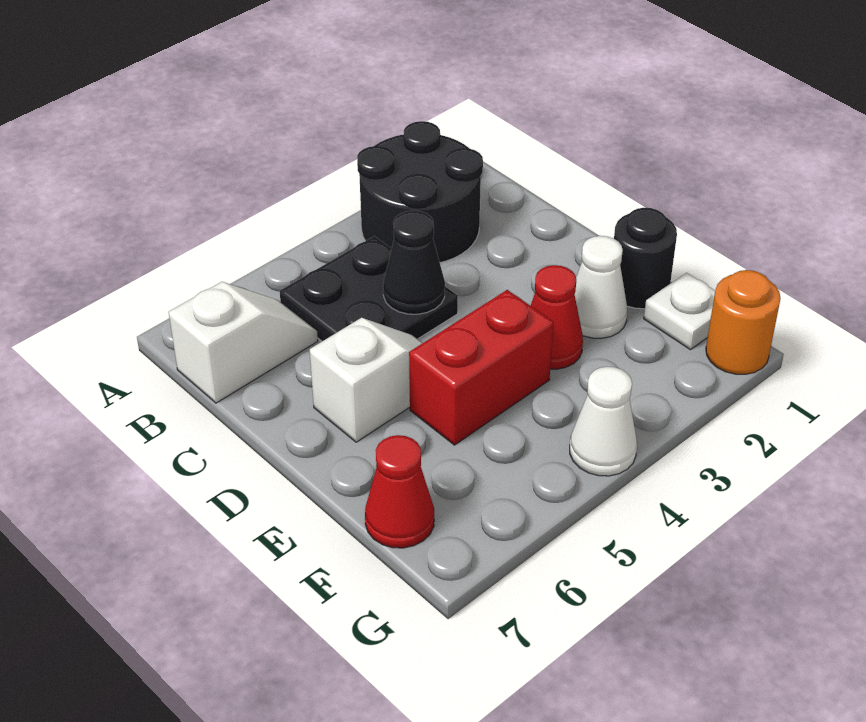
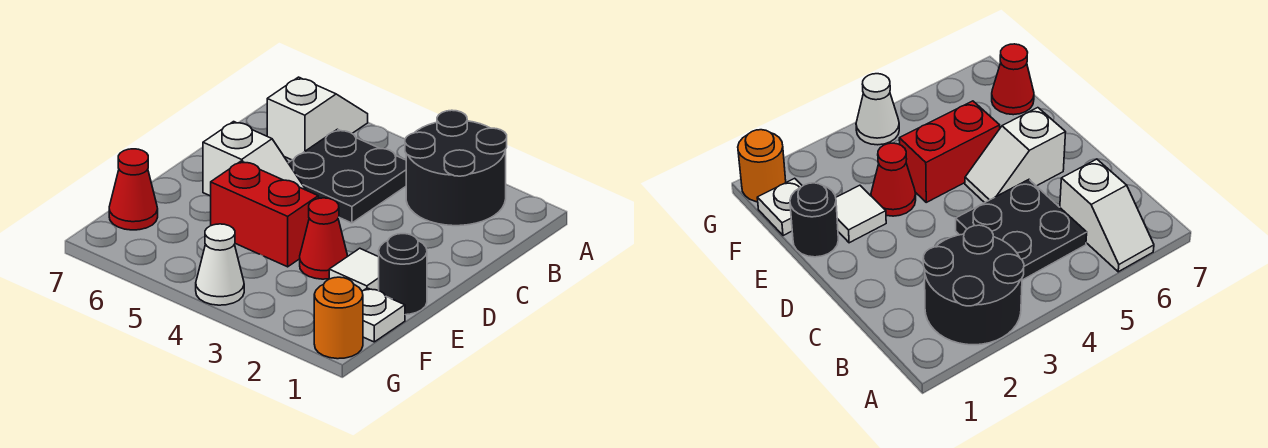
white slope B6:B7 level 1 top 7 -> white slope A6:B6 level 1 top B
black cone C4 level 2 -> none
white cone E2 level 1 -> white tile E2 level 1

